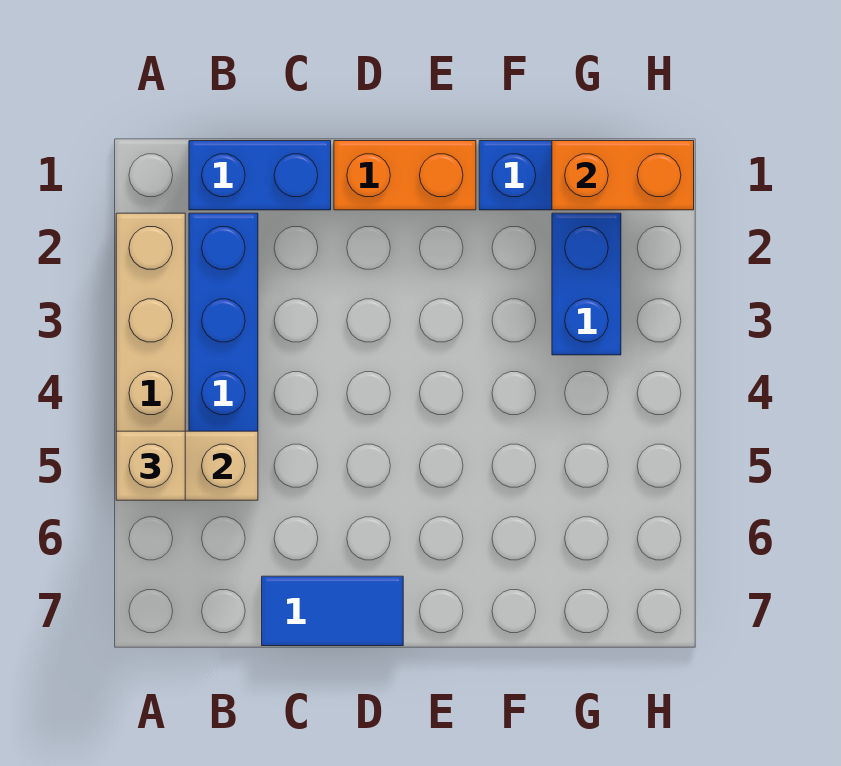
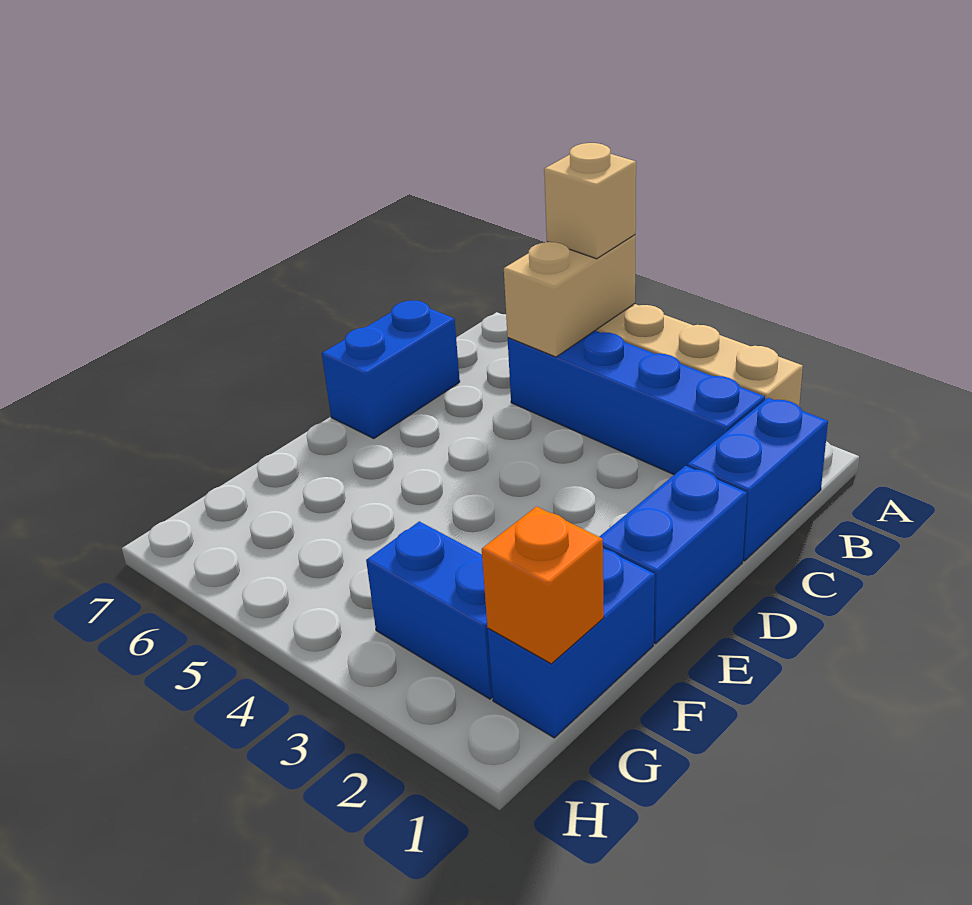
blue tile C7:D7 level 1 -> blue brick C7:D7 level 1
orange brick D1:E1 level 1 -> blue brick D1:E1 level 1
orange brick G1:H1 level 2 -> orange brick G1 level 2

